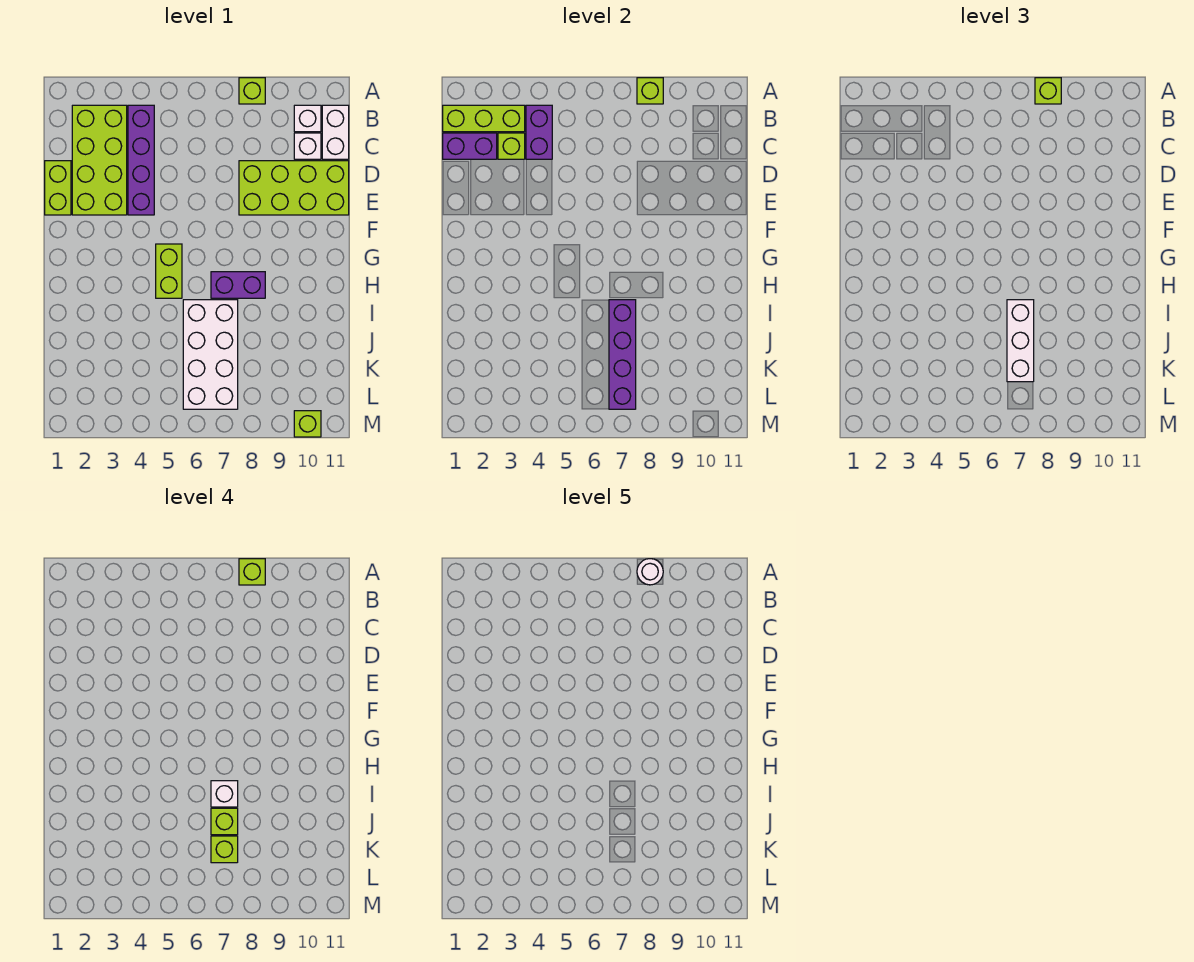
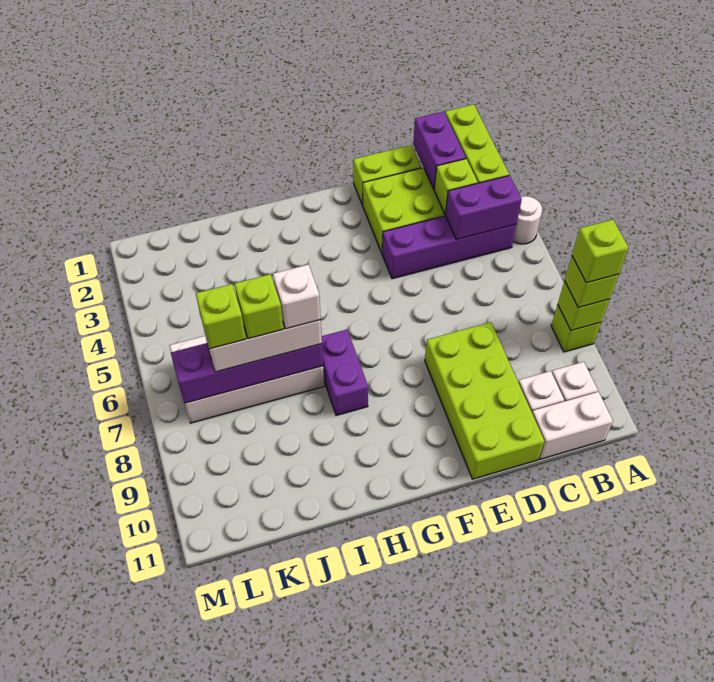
white round brick A8 level 5 -> white round brick A4 level 1
lime brick G5:H5 level 1 -> none
lime brick M10 level 1 -> none

